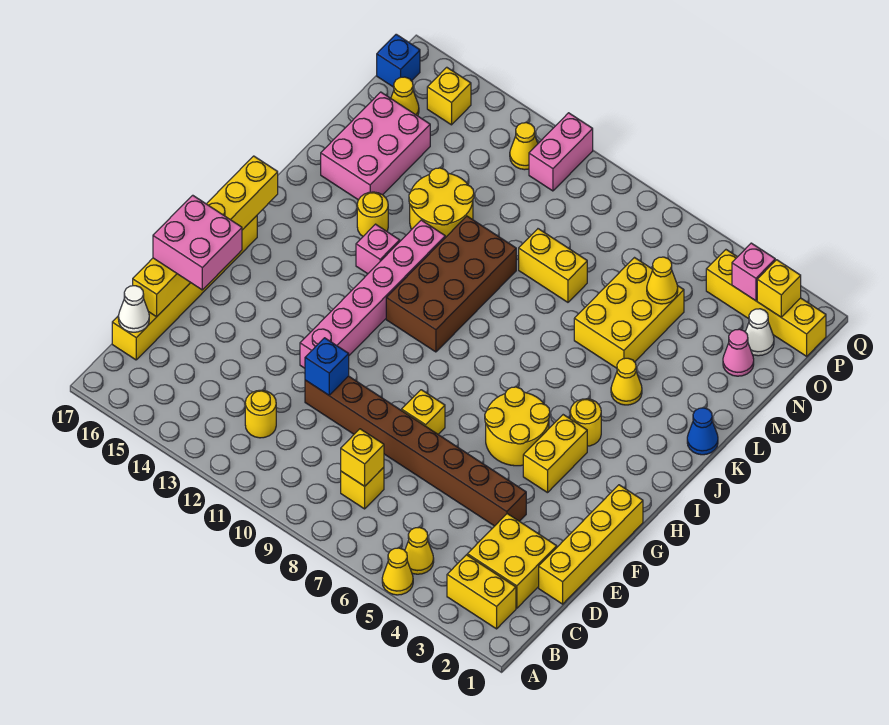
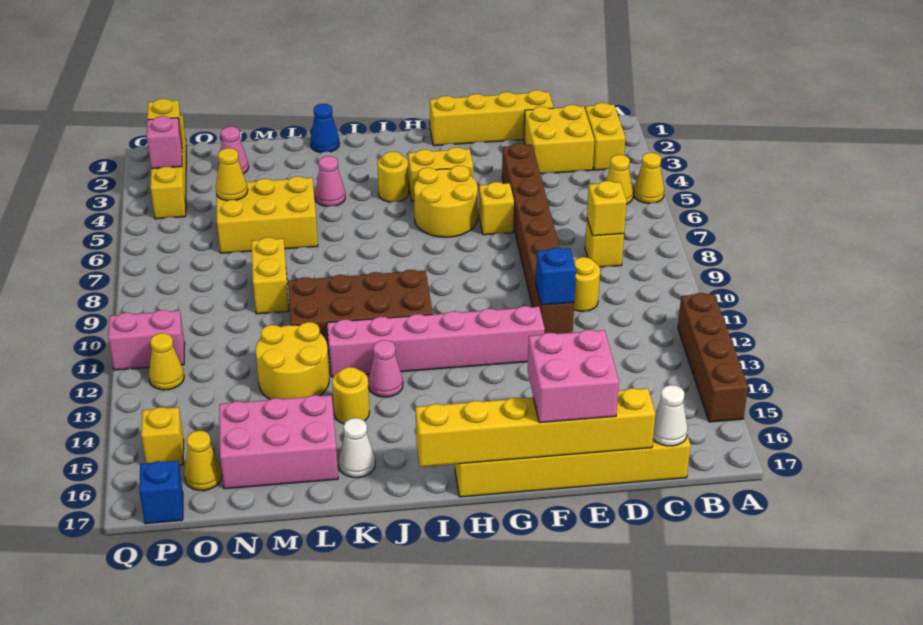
none -> brown brick A12:A15 level 1
yellow round brick C12 level 1 -> yellow round brick D10 level 1
yellow brick F8 level 1 -> yellow brick F6 level 1
pink brick J13 level 1 -> pink cone J13 level 1
yellow cone K4 level 1 -> pink cone K4 level 1
white cone O2 level 1 -> white cone K16 level 1

